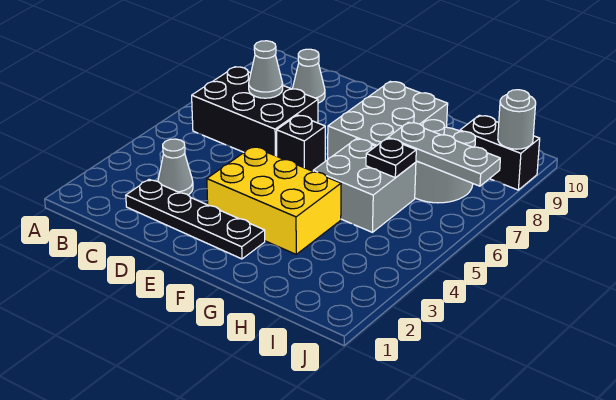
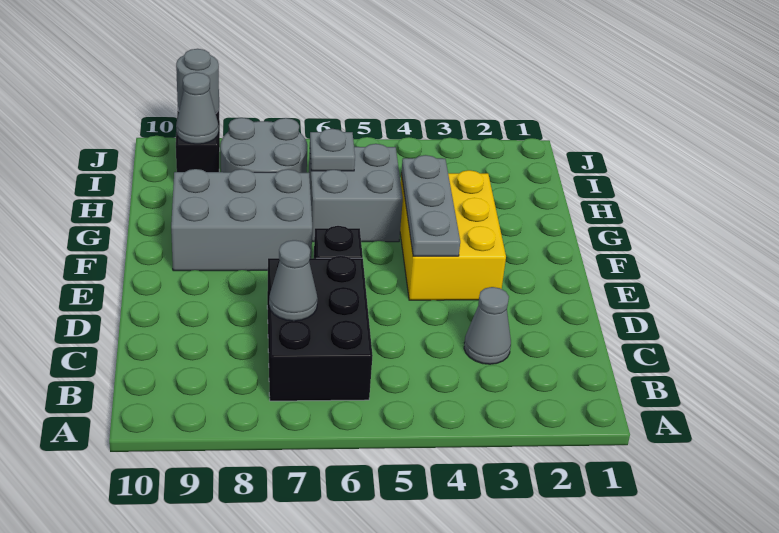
black plate C2:F2 level 1 -> none
grey cone C9 level 1 -> grey cone I9 level 2
black plate H6 level 2 -> grey plate H6 level 2
grey plate H7:J7 level 2 -> grey plate E4:G4 level 2

